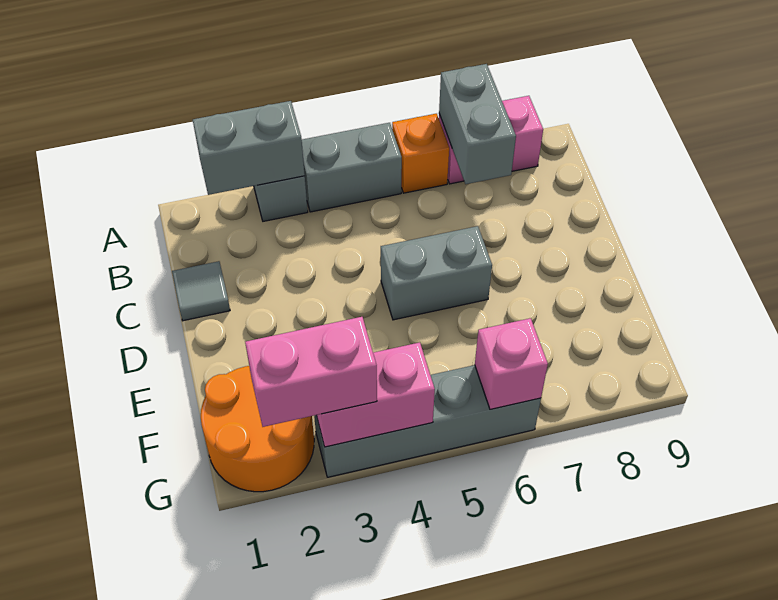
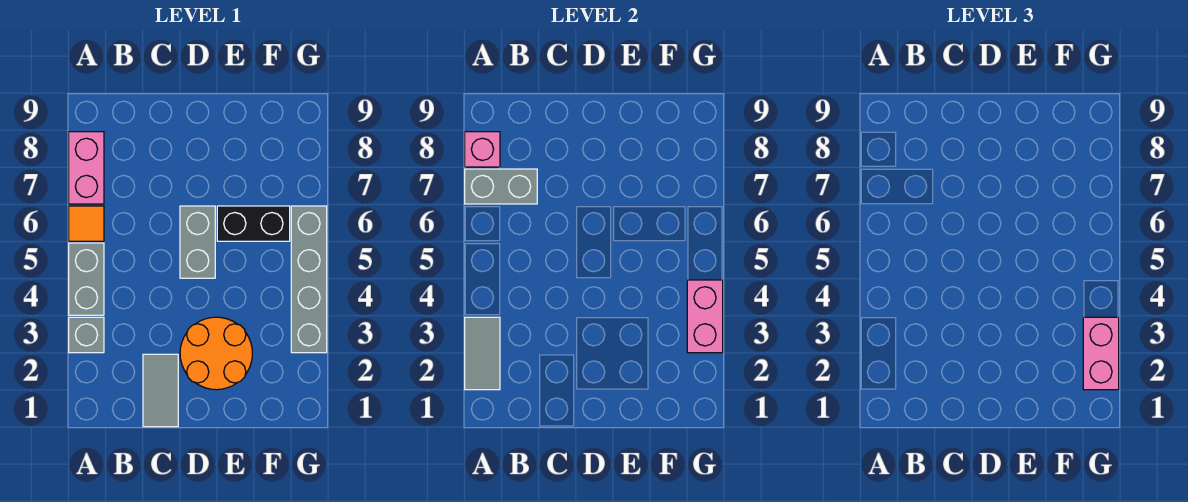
grey brick A2:A3 level 2 -> grey tile A2:A3 level 2
orange brick A6 level 1 -> orange tile A6 level 1
grey tile C1 level 1 -> grey tile C1:C2 level 1
none -> black brick E6:F6 level 1
orange round brick F1:G2 level 1 -> orange round brick D2:E3 level 1
pink brick G6 level 2 -> pink brick A8 level 2

